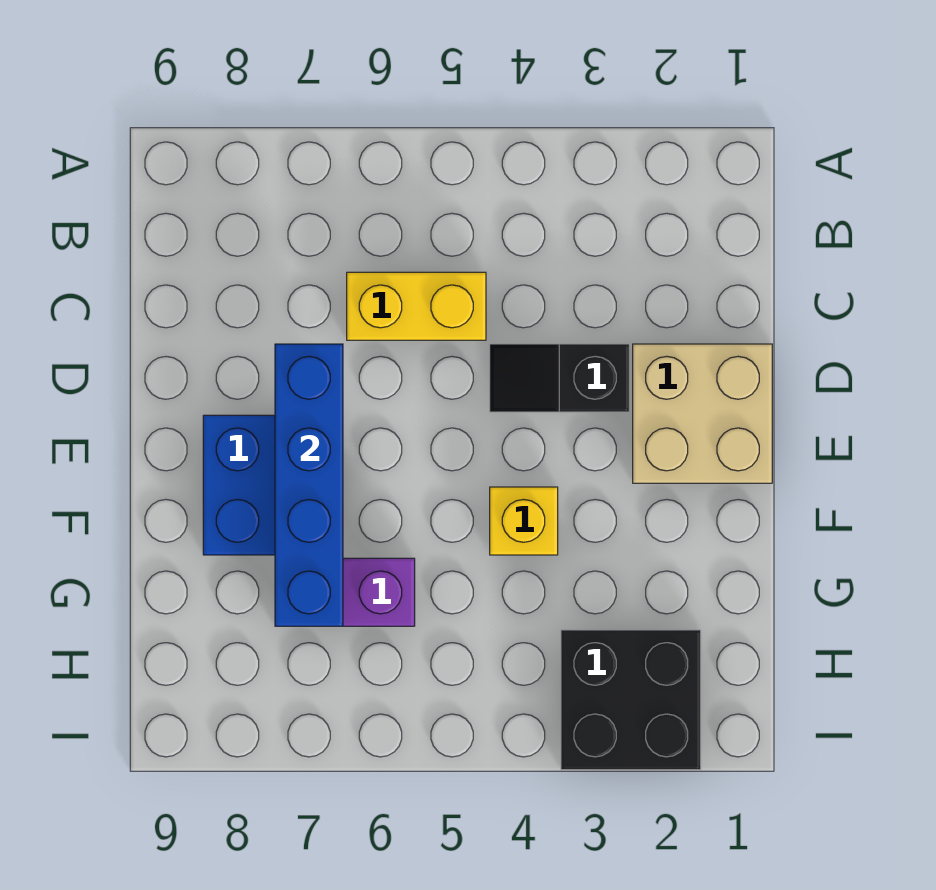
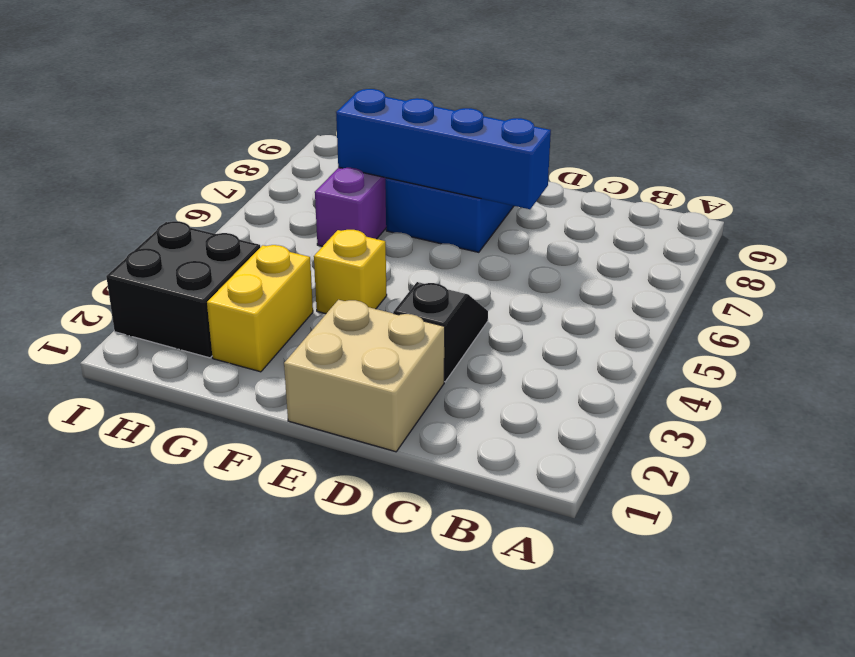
yellow brick C5:C6 level 1 -> yellow brick G2:G3 level 1

